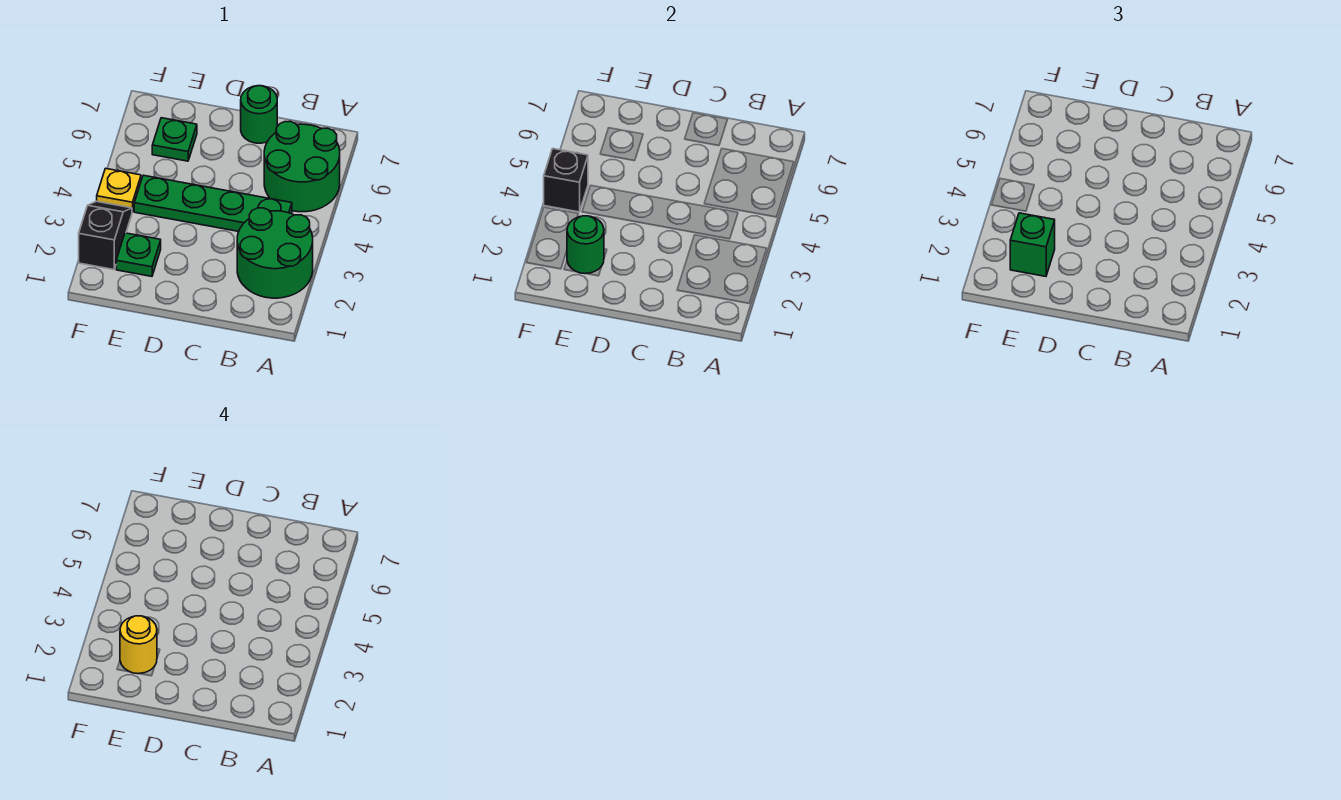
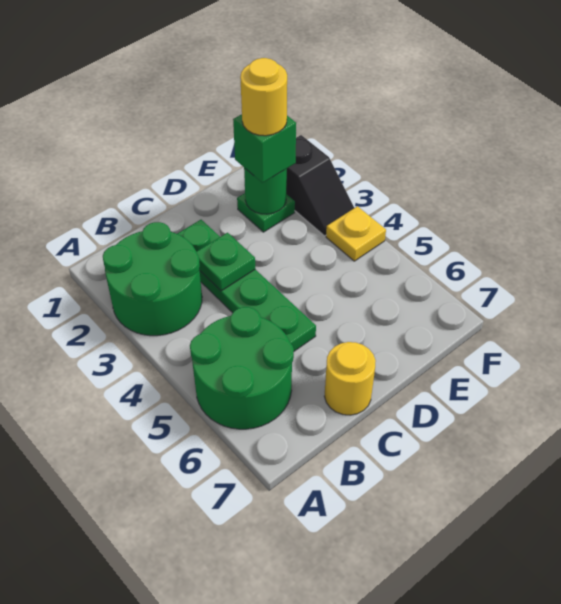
green plate B4:E4 level 1 -> green plate C2:C5 level 1
green round brick C7 level 1 -> yellow round brick C7 level 1
green plate E6 level 1 -> green plate C3 level 2
black brick F4 level 2 -> none

